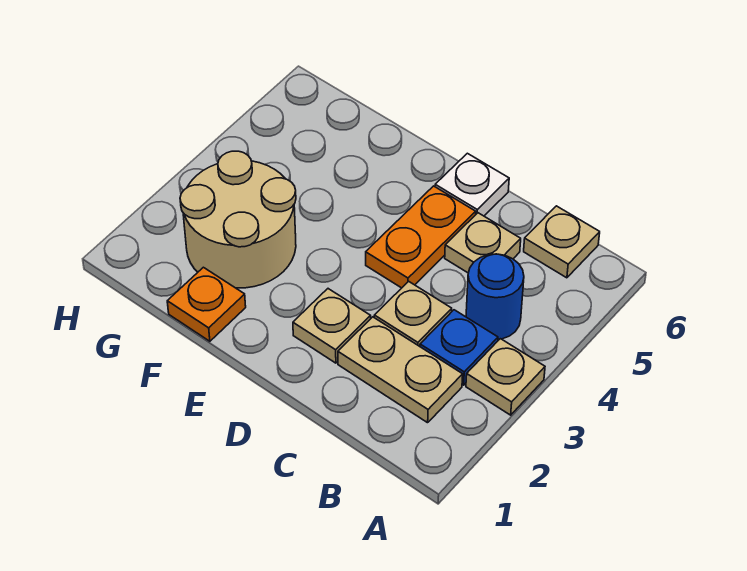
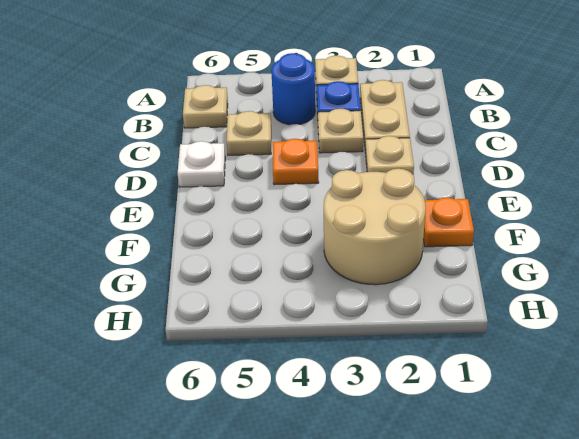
orange plate D4:D5 level 1 -> orange plate D4 level 1

